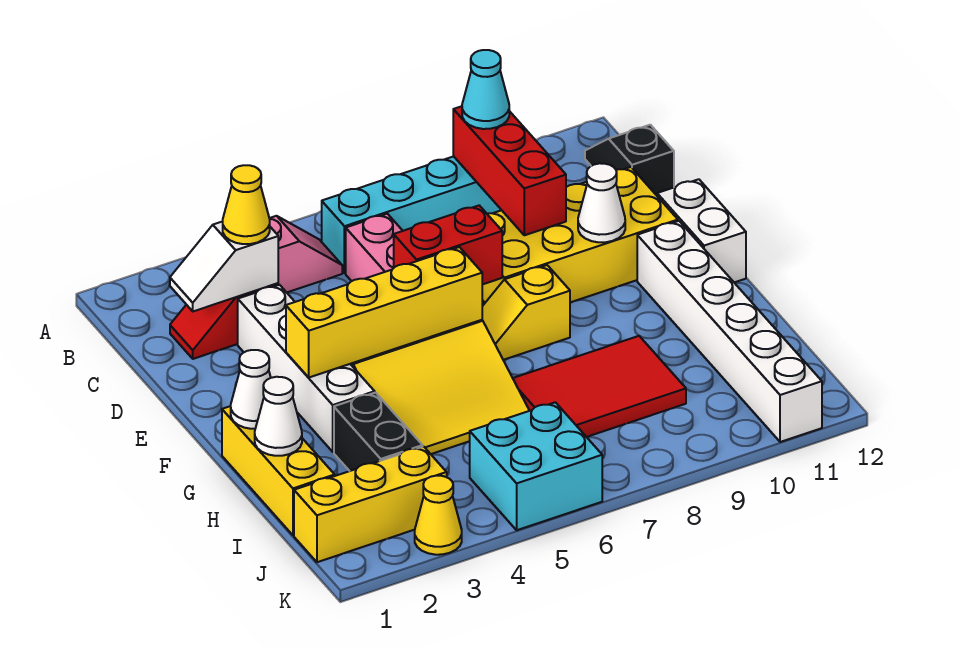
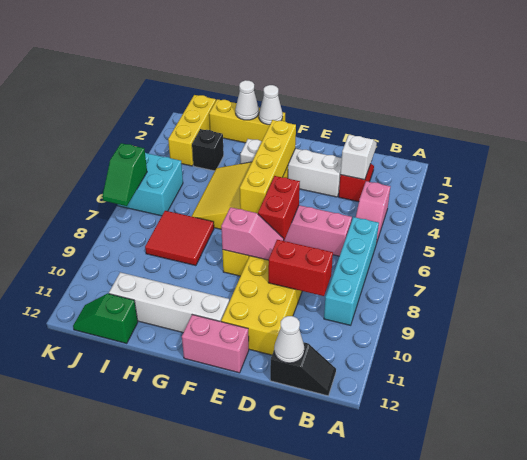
red brick B9:D9 level 2 -> red brick C9:D9 level 2
cyan cone B9 level 3 -> none
yellow cone C3 level 3 -> none
none -> pink slope E8:F8 level 2 top F
white cone E10 level 2 -> white cone C12 level 2
white brick E12:F12 level 1 -> pink brick E12:F12 level 1
white brick F11:K11 level 1 -> white brick F11:I11 level 1
black brick H3:I3 level 1 -> black brick I3 level 1
red tile H7:I9 level 1 -> red tile H7:I8 level 1
none -> green slope I12:J12 level 1 top I
yellow cone K3 level 1 -> none
none -> green slope K6:K7 level 2 top 6

